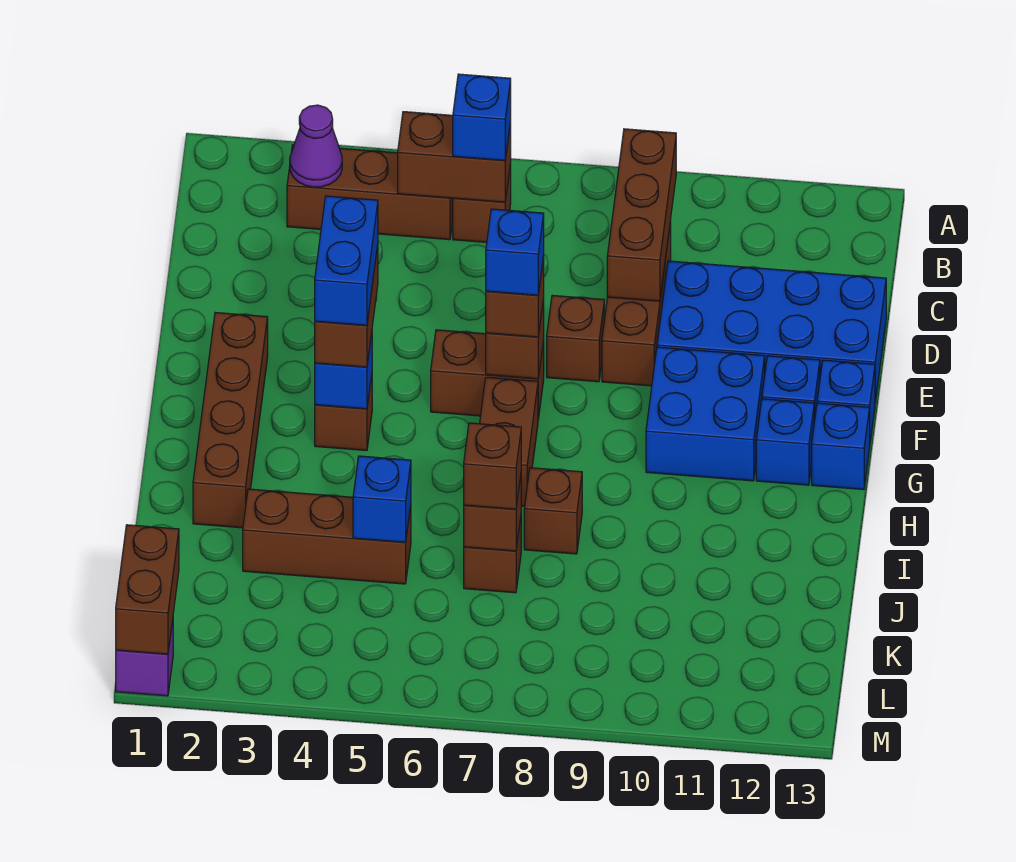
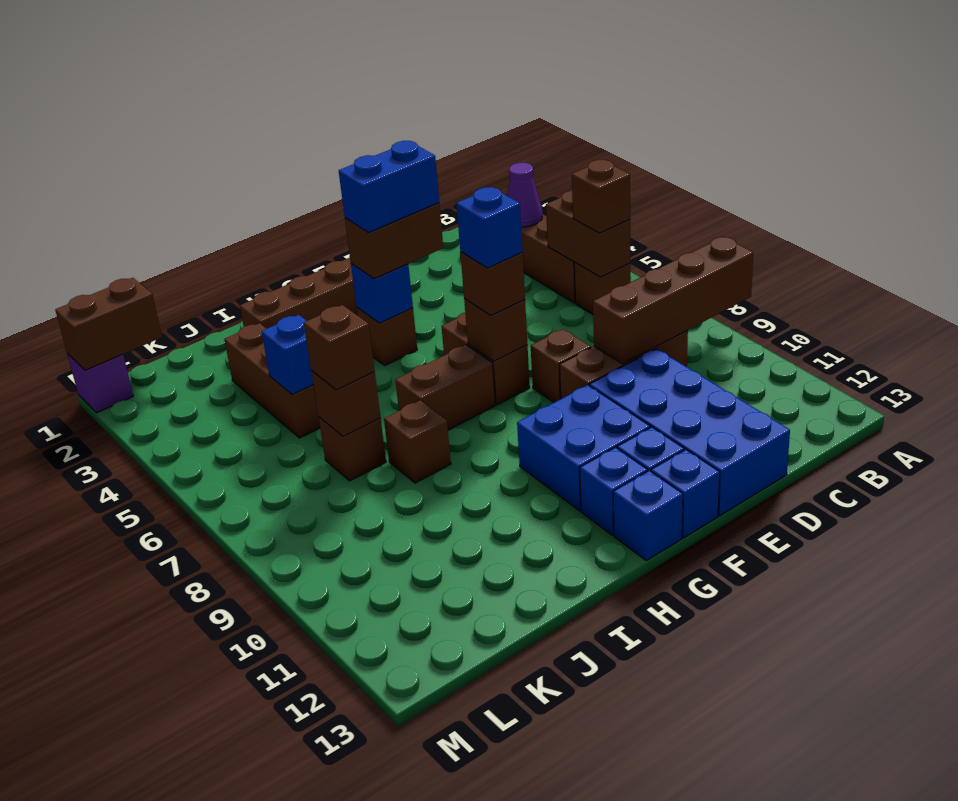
blue brick B6 level 3 -> brown brick B6 level 3
brown brick B9:D9 level 2 -> brown brick A9:D9 level 2

